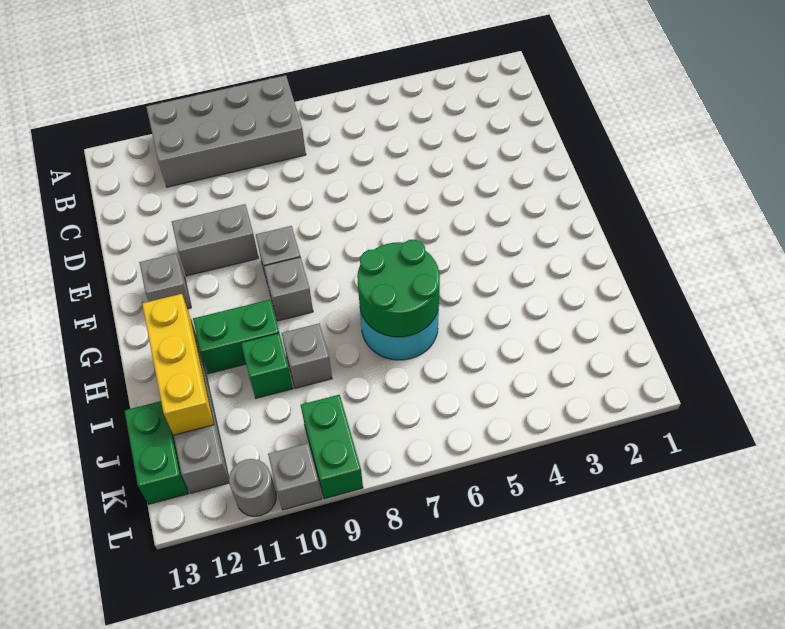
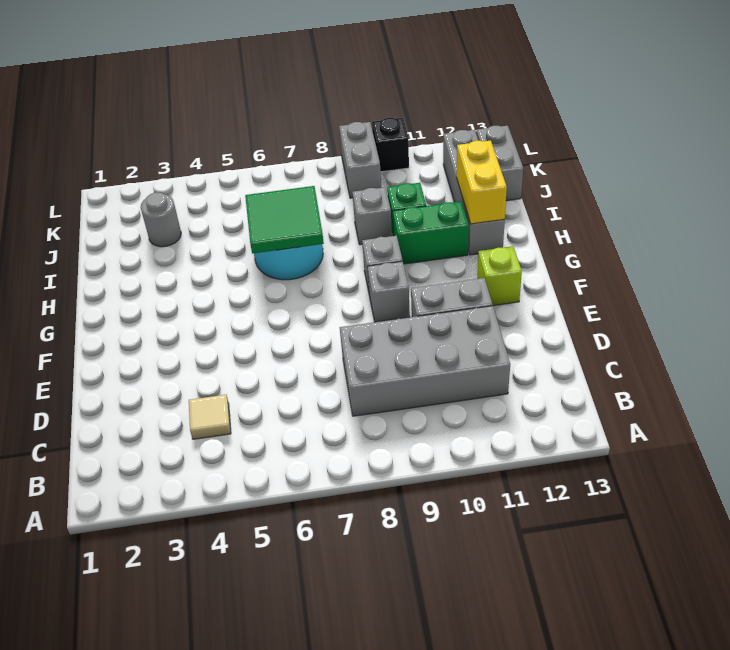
grey brick A8:B11 level 1 -> grey brick C8:D11 level 1
none -> tan tile C4 level 1
grey brick F12 level 1 -> lime brick F12 level 1
green round brick H6:I7 level 2 -> green tile H6:I7 level 2
yellow brick H12:J12 level 2 -> yellow brick H12:I12 level 2
green brick J13:K13 level 1 -> grey brick J13:K13 level 1
green brick K9:L9 level 1 -> grey brick K9:L9 level 1
grey brick L10 level 1 -> black brick L10 level 1
grey round brick L11 level 1 -> grey round brick J3 level 1

